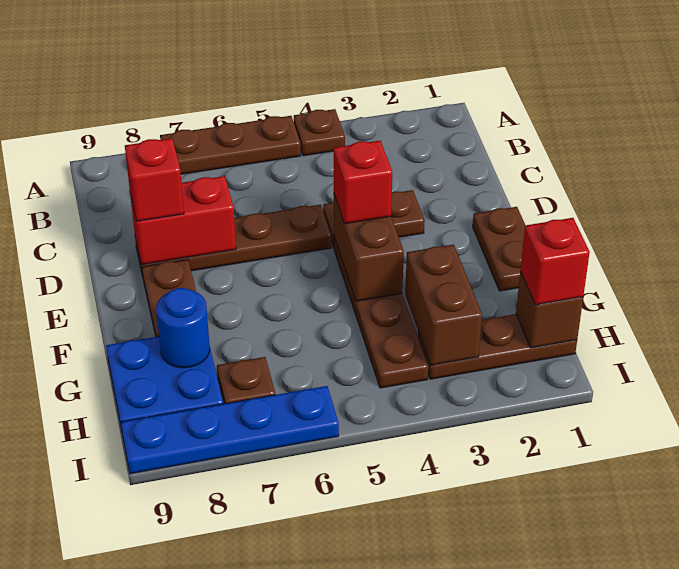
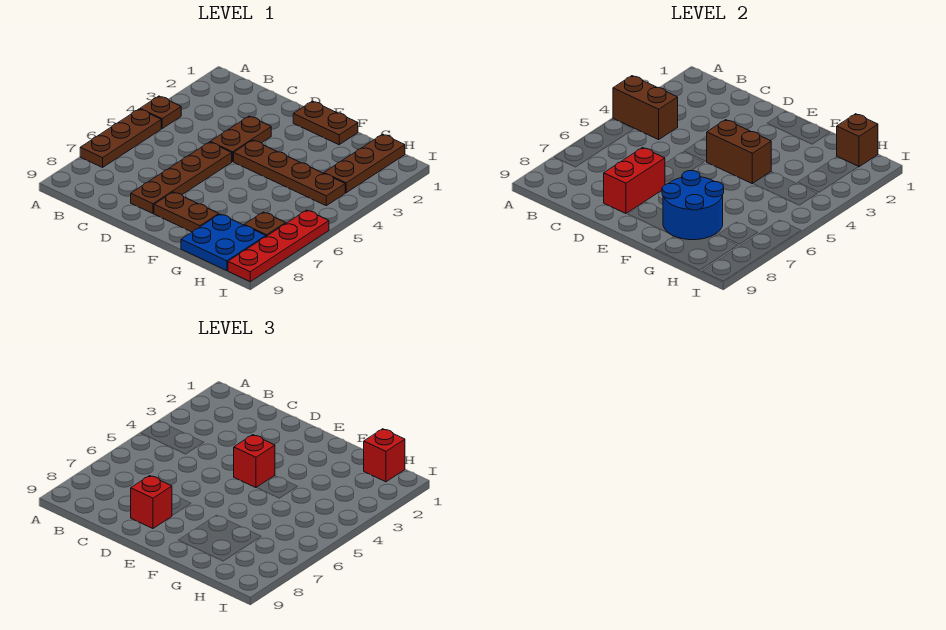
brown brick G3:H3 level 2 -> brown brick A4:B4 level 2
blue round brick G8 level 2 -> blue round brick F7:G8 level 2
blue plate I6:I9 level 1 -> red plate I6:I9 level 1

